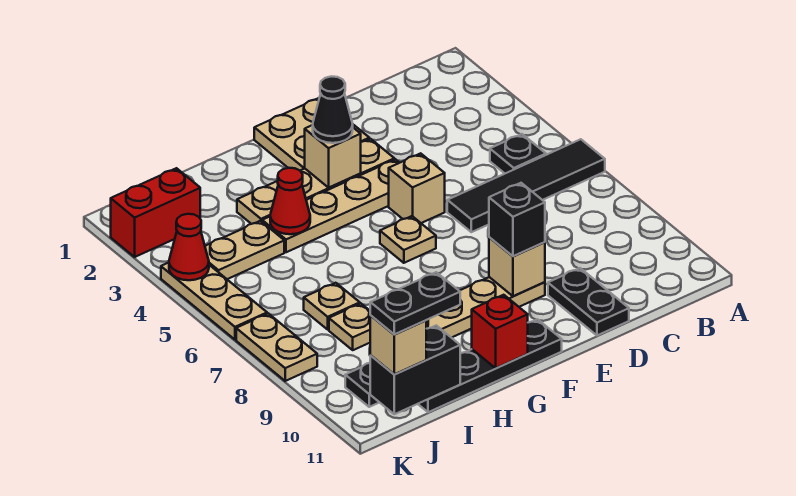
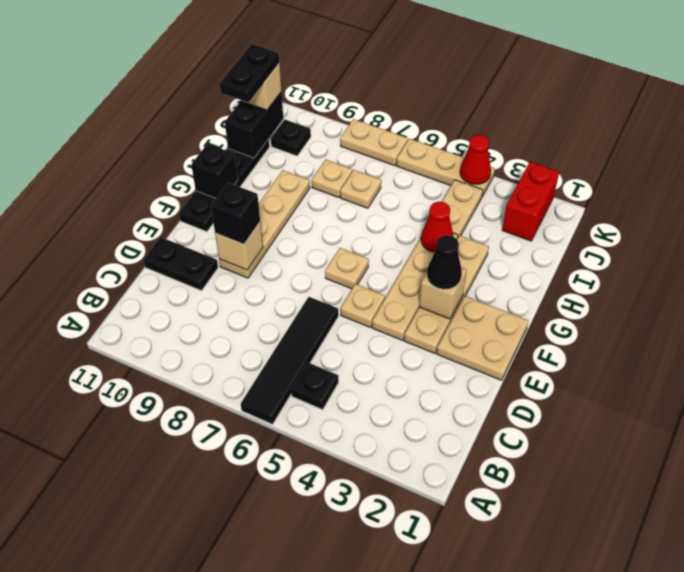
tan brick E5 level 1 -> tan plate E5 level 1
red brick G11 level 2 -> black brick G11 level 2

